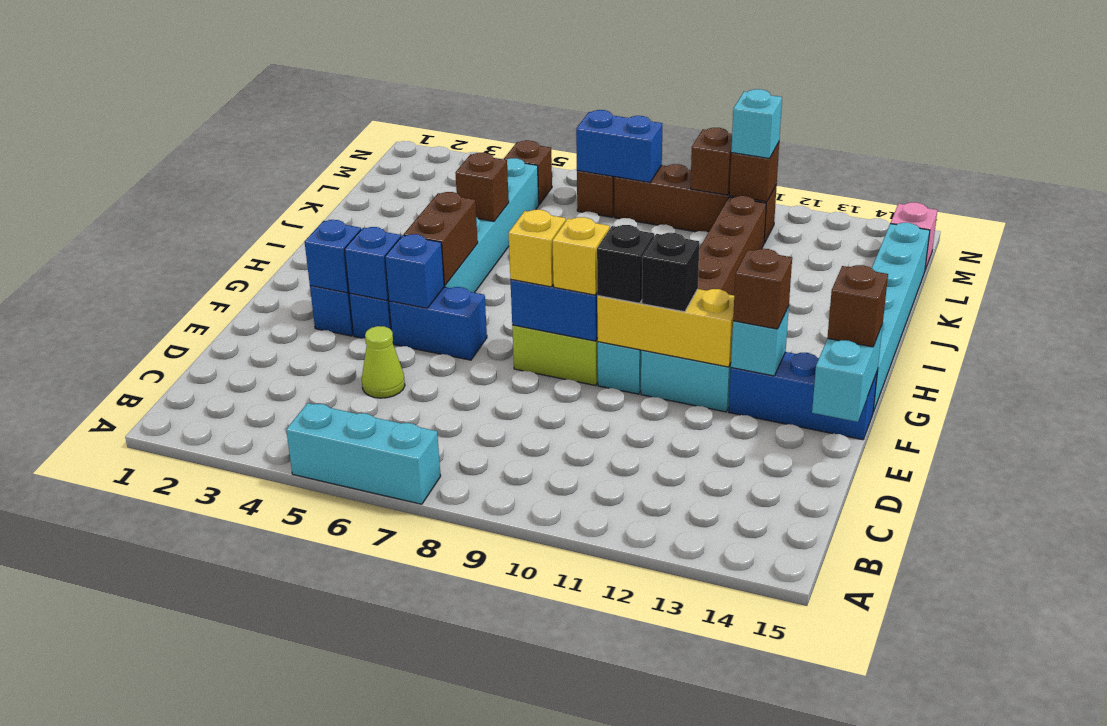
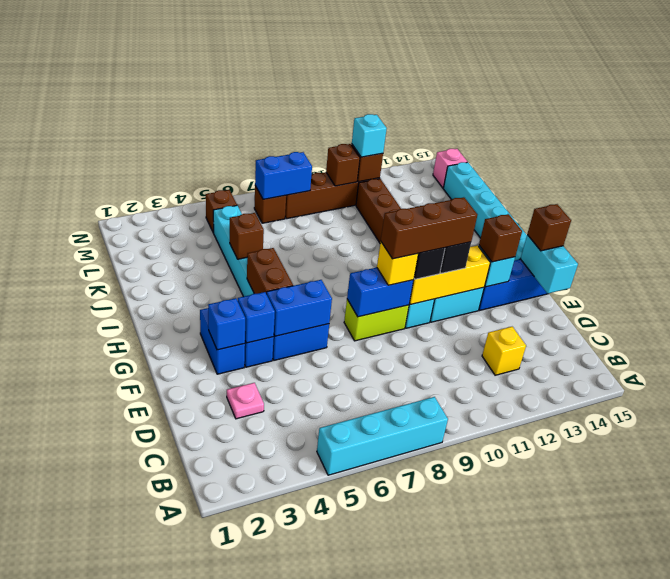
cyan brick A5:A7 level 1 -> cyan brick A5:A8 level 1
none -> pink plate D3 level 1
lime cone D5 level 1 -> none
blue brick F5 level 2 -> blue brick F5:F6 level 2
yellow brick F8 level 3 -> yellow brick C12 level 1
none -> brown brick F9:F11 level 4

